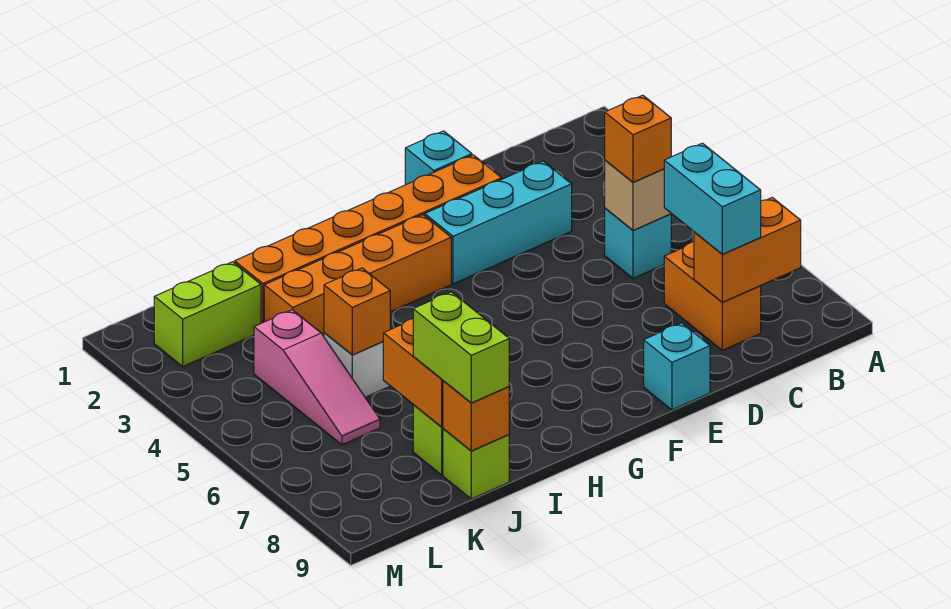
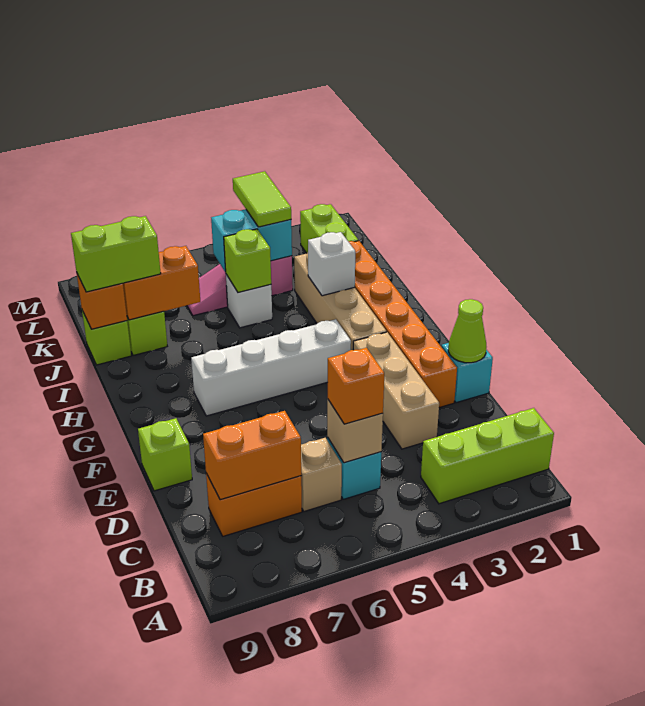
none -> lime brick B1:B3 level 1
orange brick B8:C8 level 2 -> orange brick C7:C8 level 2
none -> tan brick C6 level 1
cyan brick C7:C8 level 3 -> cyan brick K4:K5 level 2
cyan brick D3:F3 level 1 -> tan brick D3:F3 level 1
none -> lime cone E1 level 2
cyan brick E9 level 1 -> lime brick E9 level 1
orange brick G3:J3 level 1 -> tan brick G3:J3 level 1
none -> white brick G4:G7 level 1
none -> white brick I3 level 2
orange brick J5 level 2 -> lime brick J5 level 2
none -> lime tile K4:L4 level 3

